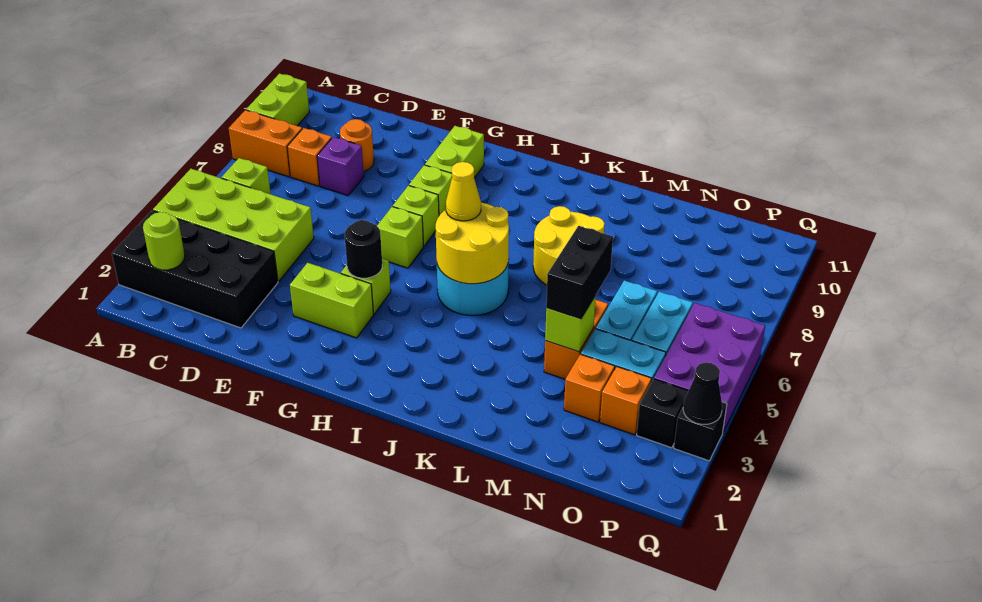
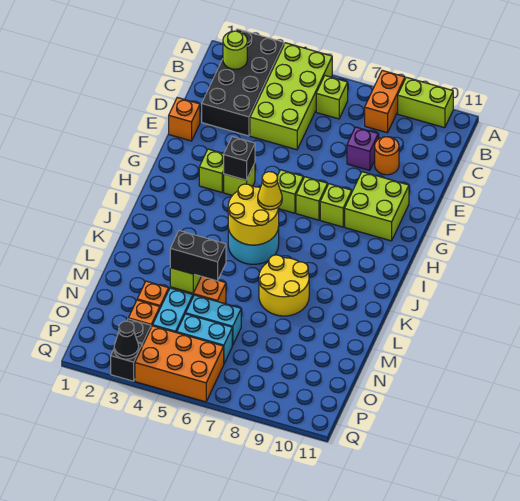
orange brick C8 level 1 -> orange brick E1 level 1
lime brick F3:G3 level 1 -> lime brick G3 level 1
black round brick G4 level 2 -> black brick G4 level 2
lime brick G9:G10 level 1 -> lime brick F9:G10 level 1
purple brick P4:Q6 level 1 -> orange brick P4:Q6 level 1

